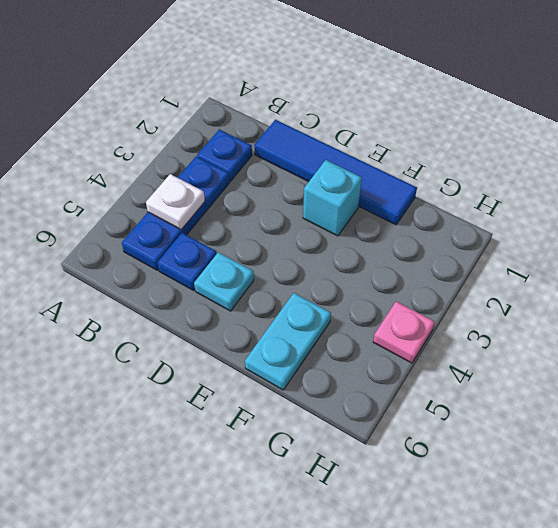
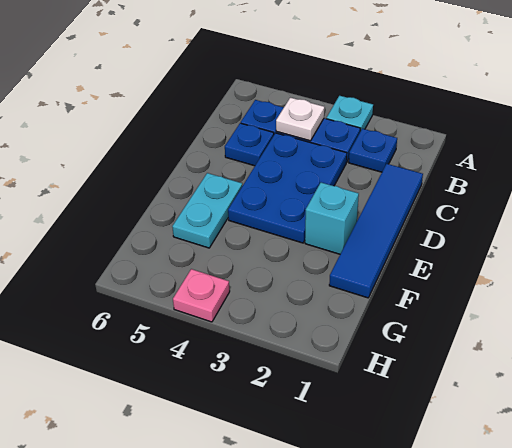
none -> blue plate C3:E4 level 1
cyan plate D5 level 1 -> cyan plate A3 level 1
cyan plate F5:F6 level 1 -> cyan plate E5:F5 level 1

